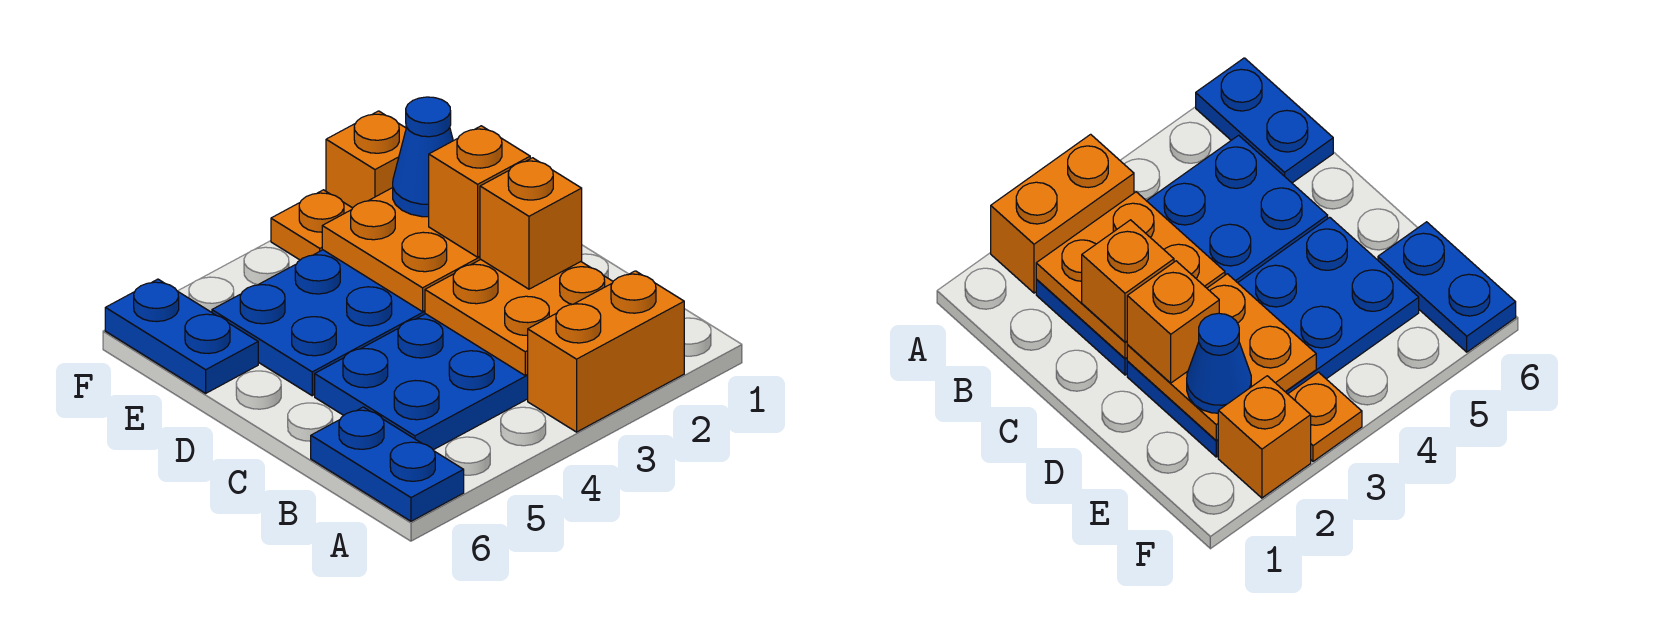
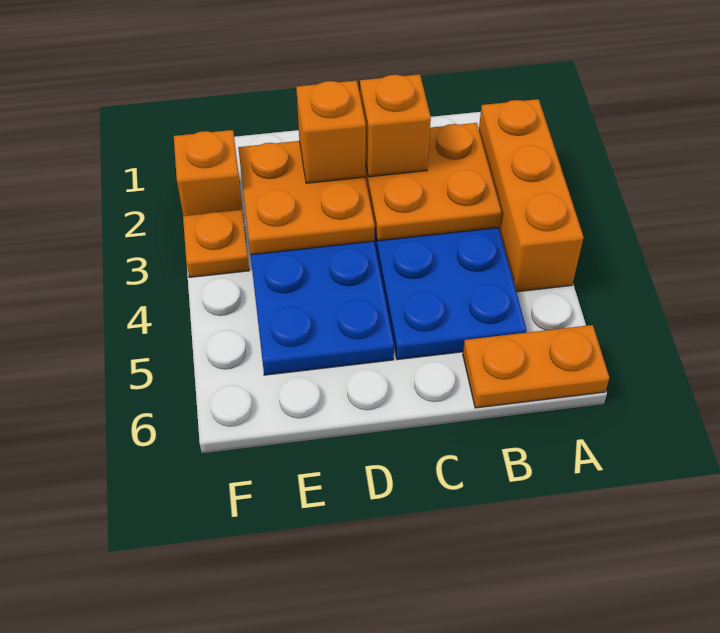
orange brick A2:A3 level 1 -> orange brick A2:A4 level 1
blue plate A6:B6 level 1 -> orange plate A6:B6 level 1
blue cone E2 level 3 -> none
blue plate E6:F6 level 1 -> none

